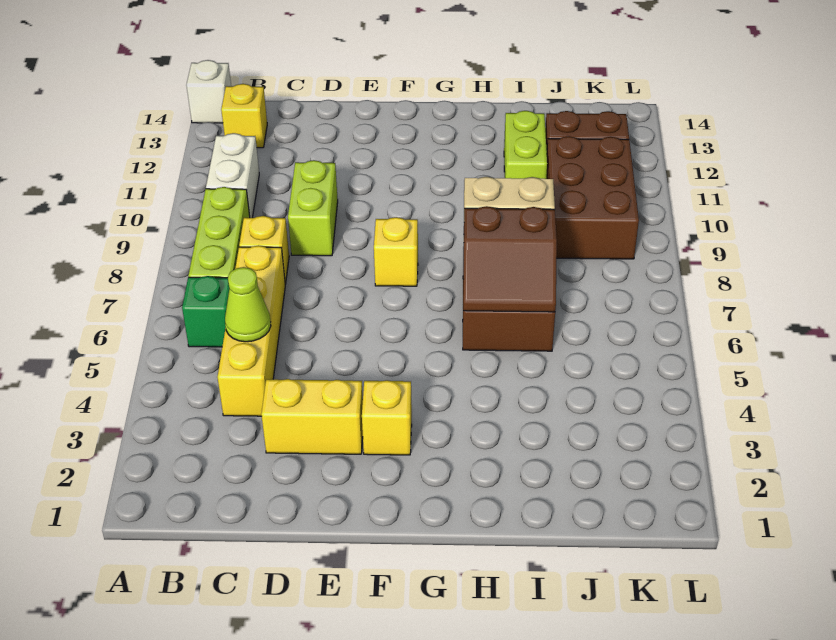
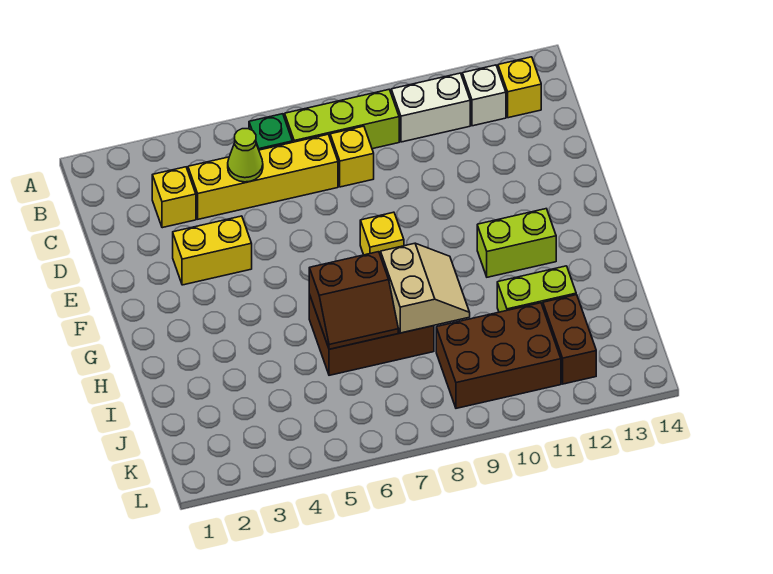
white brick A14 level 1 -> white brick B12 level 1
yellow brick D3:E3 level 1 -> yellow brick E3:E4 level 1
lime brick D9:D10 level 1 -> lime brick G11:G12 level 1
yellow brick F3 level 1 -> yellow brick C3 level 1
brown slope H6:I7 level 2 top 7 -> brown slope H6:I7 level 2 top H

